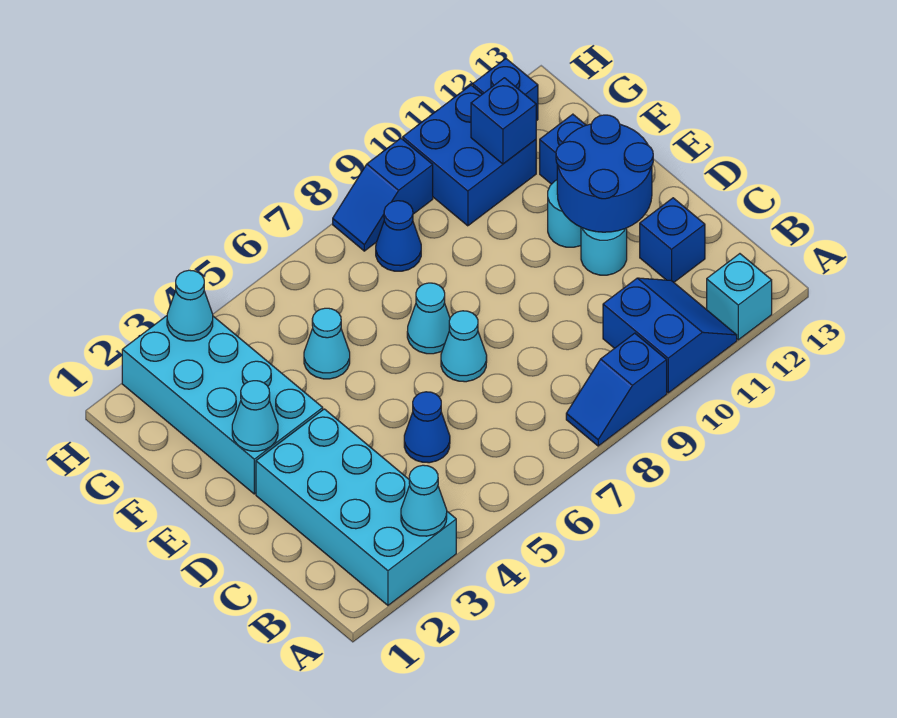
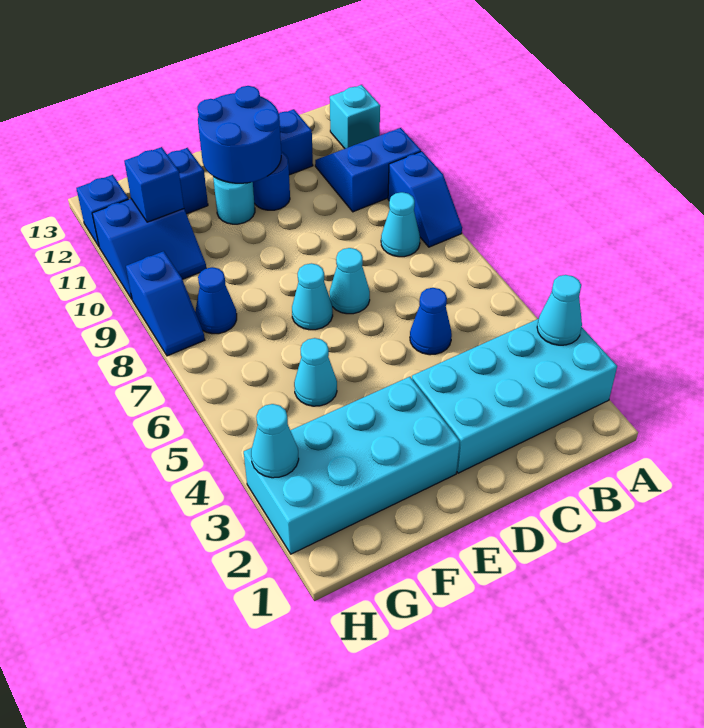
cyan round brick D11 level 1 -> blue round brick D11 level 1
cyan cone E2 level 2 -> cyan cone B8 level 1
blue brick G10:H11 level 1 -> blue slope G10:H11 level 1 top 11

